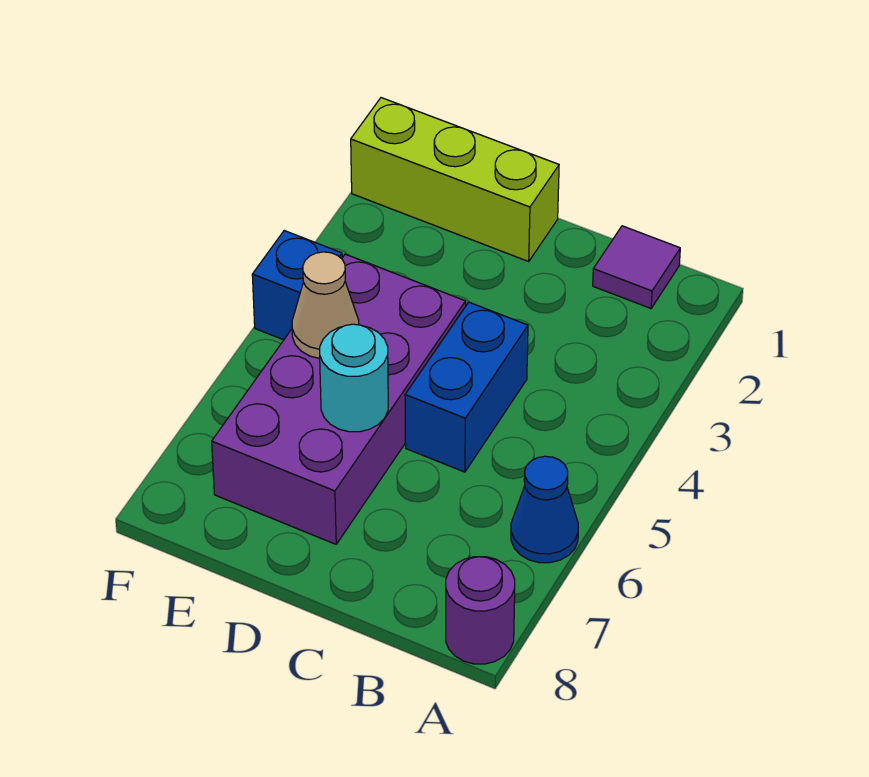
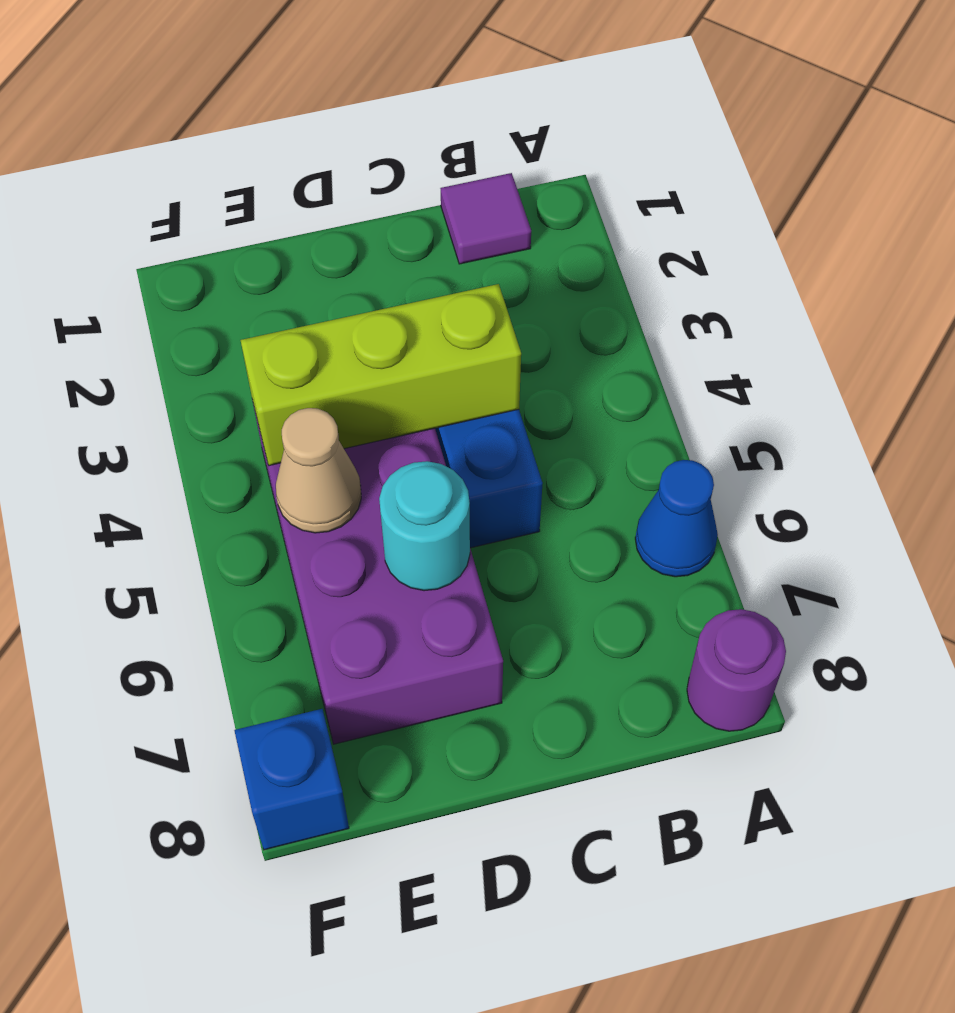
lime brick D1:F1 level 1 -> lime brick C4:E4 level 2
blue brick F4 level 1 -> blue brick F8 level 1

